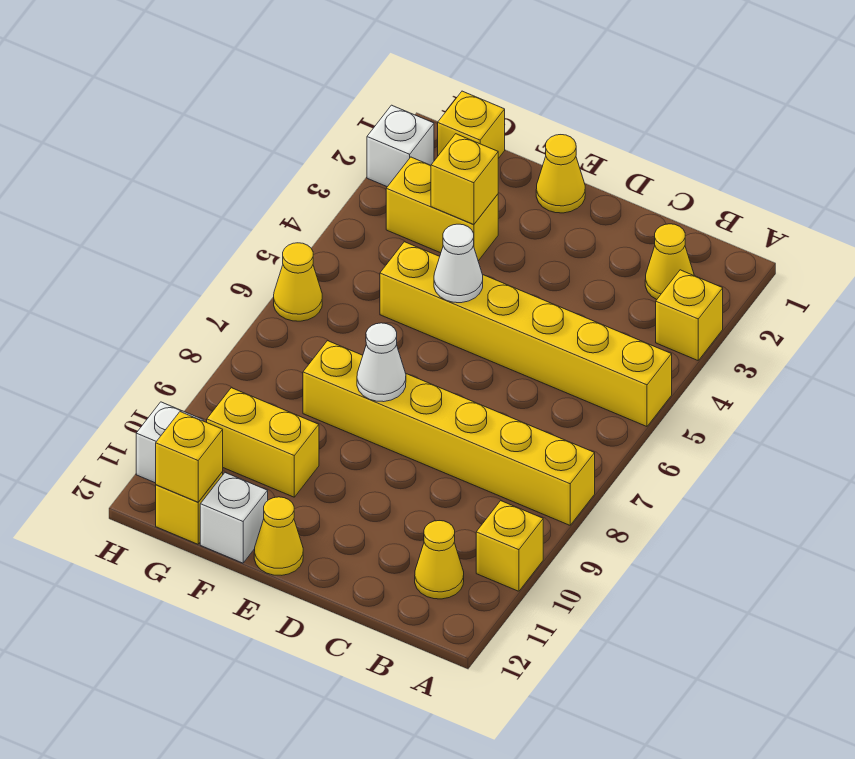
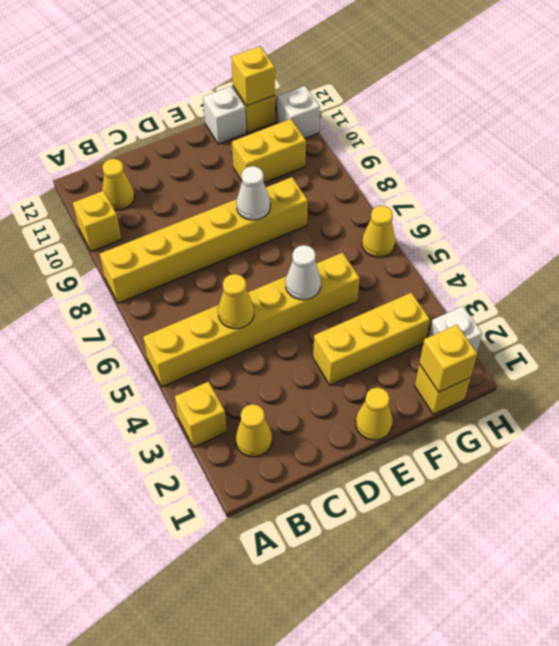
yellow cone E12 level 1 -> yellow cone C5 level 2
yellow brick F3:G3 level 1 -> yellow brick E3:G3 level 1
yellow brick F3 level 2 -> yellow brick G1 level 2

